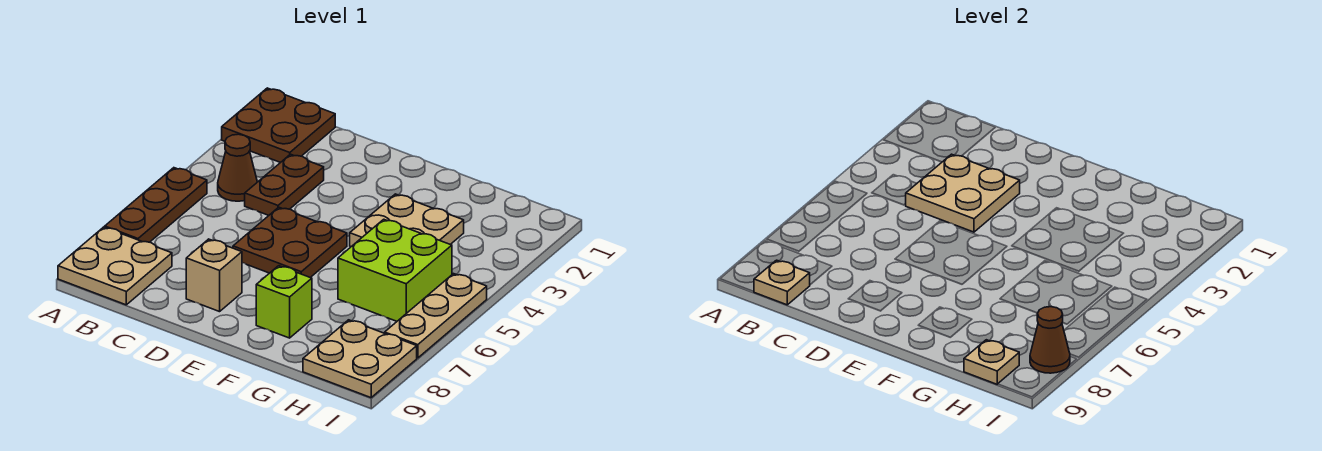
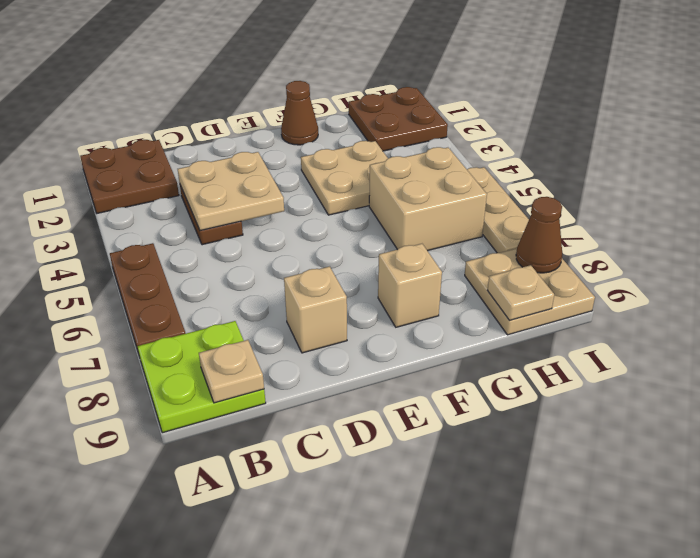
tan plate A8:B9 level 1 -> lime plate A8:B9 level 1
brown cone B4 level 1 -> brown cone F1 level 1
brown plate D5:E6 level 1 -> brown plate H1:I2 level 1
lime brick F8 level 1 -> tan brick F8 level 1
lime brick G5:H6 level 1 -> tan brick G5:H6 level 1

